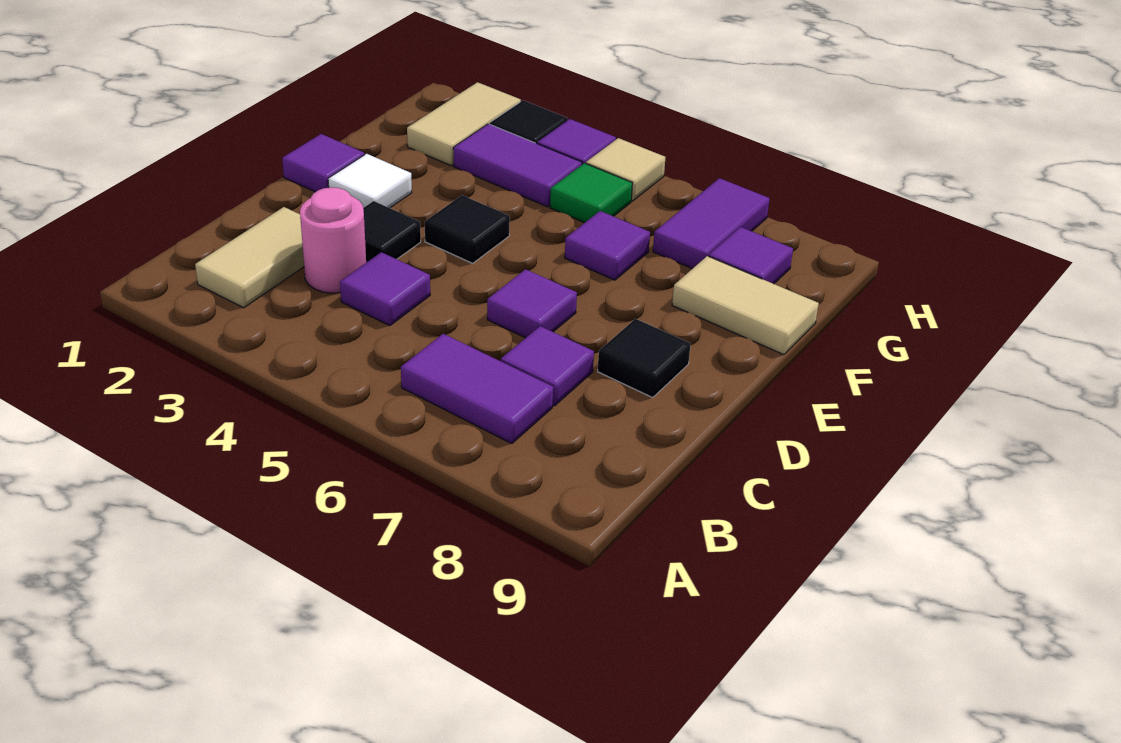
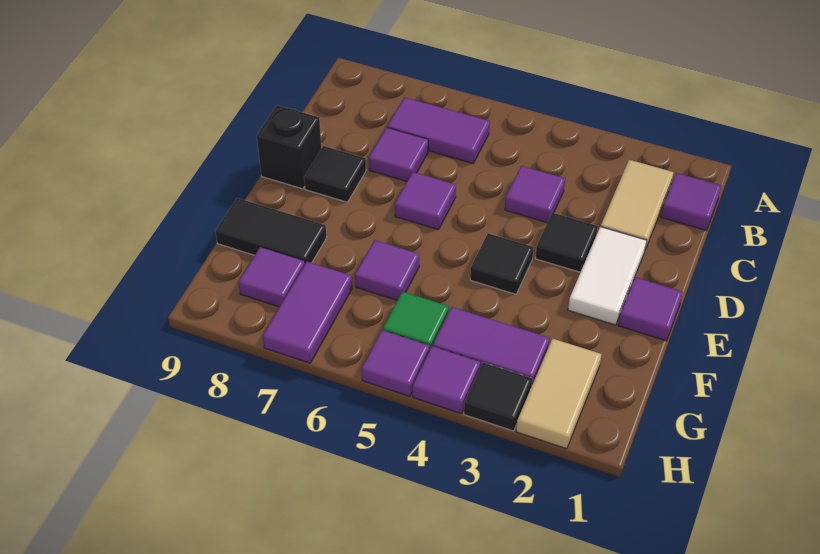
none -> purple tile B1 level 1
pink round brick C3 level 1 -> none
none -> black brick D9 level 1
white tile E2 level 1 -> white tile D2:E2 level 1
tan tile F8:F9 level 1 -> black tile F8:F9 level 1
tan tile H5 level 1 -> purple tile H5 level 1

